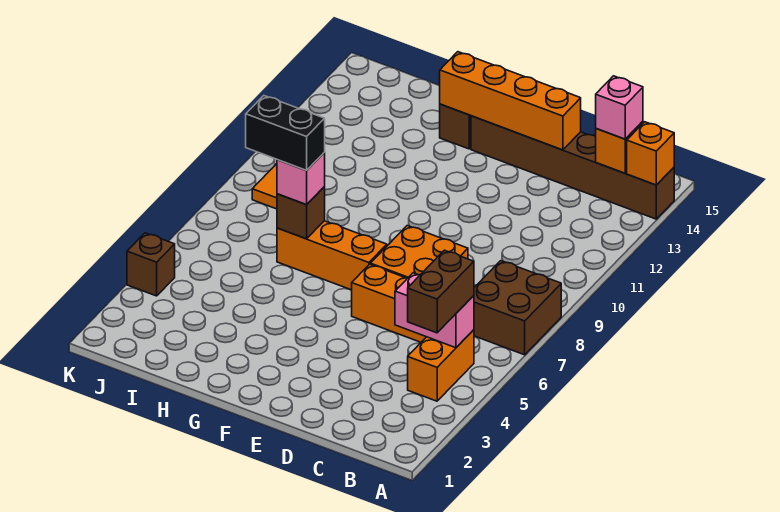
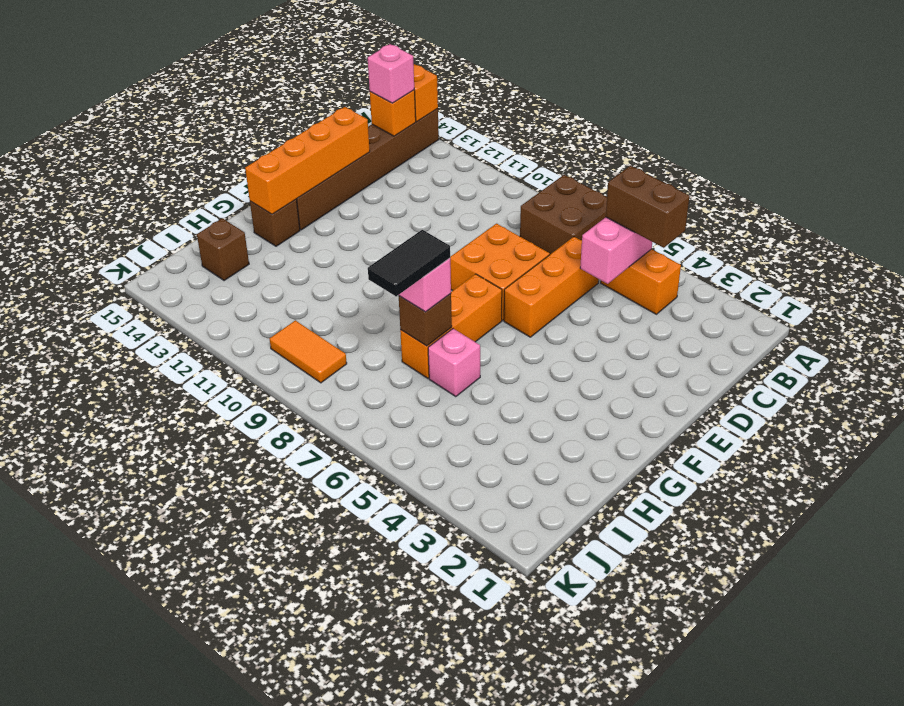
none -> pink brick H6 level 1
black brick H7:I7 level 4 -> black tile H7:I7 level 4
brown brick K4 level 1 -> brown brick I14 level 1

